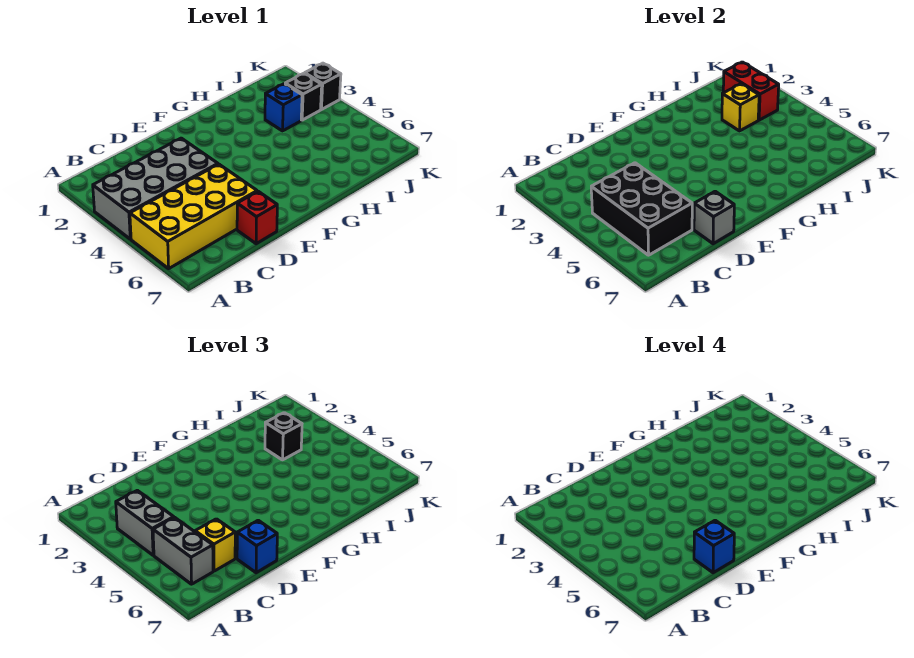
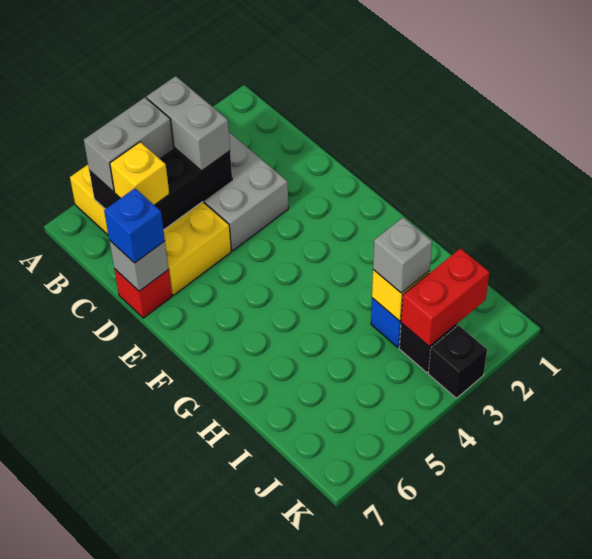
grey brick B3:B4 level 3 -> grey brick B4:C4 level 3
blue brick D7 level 4 -> none
black brick I3 level 3 -> grey brick I3 level 3

